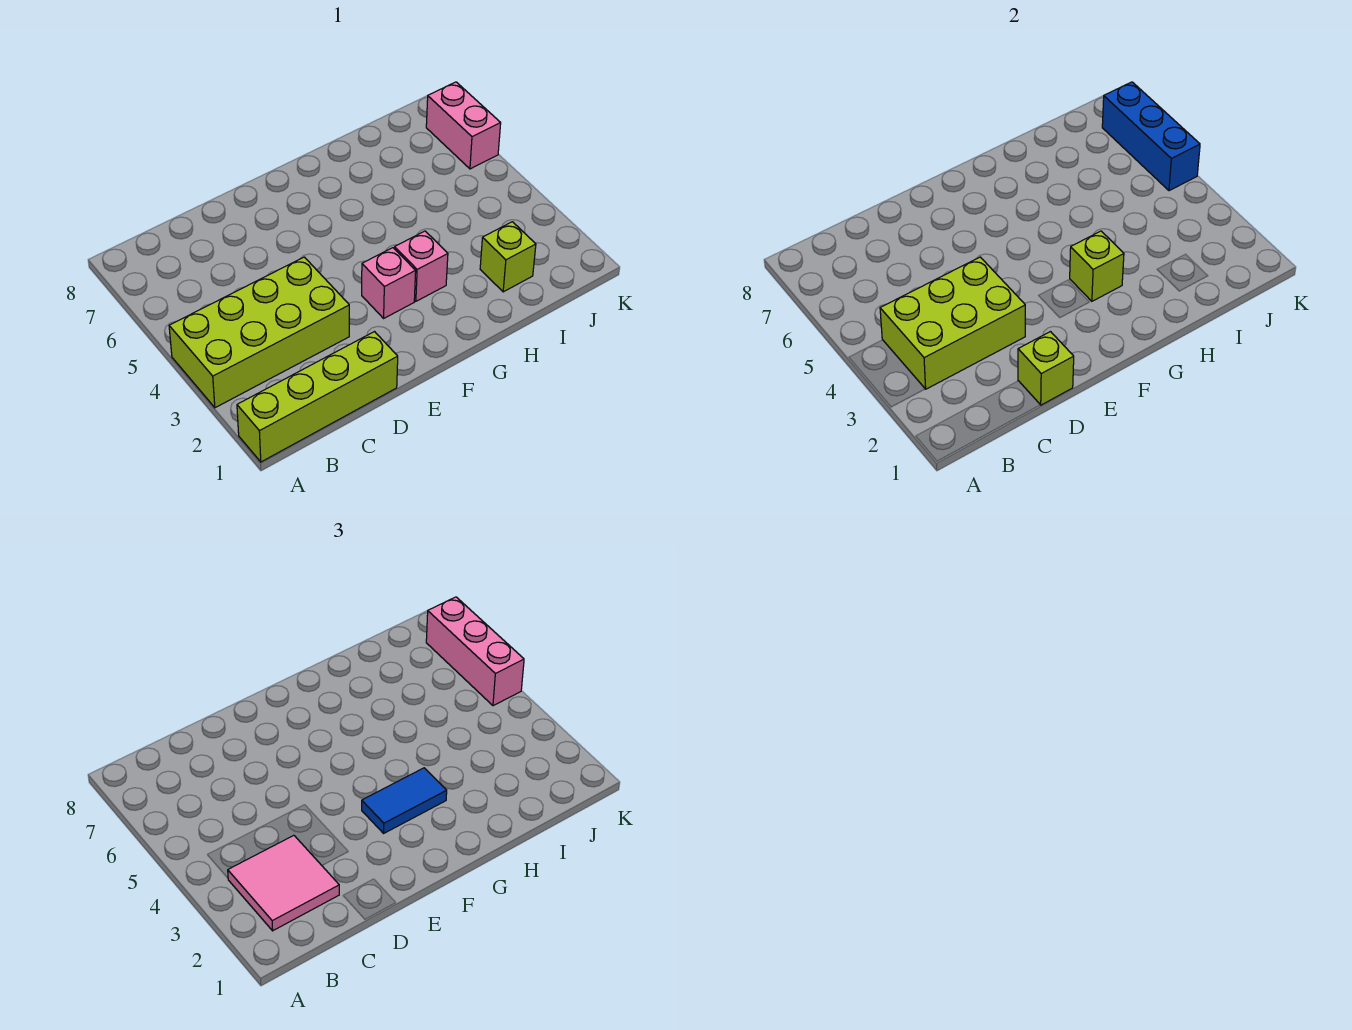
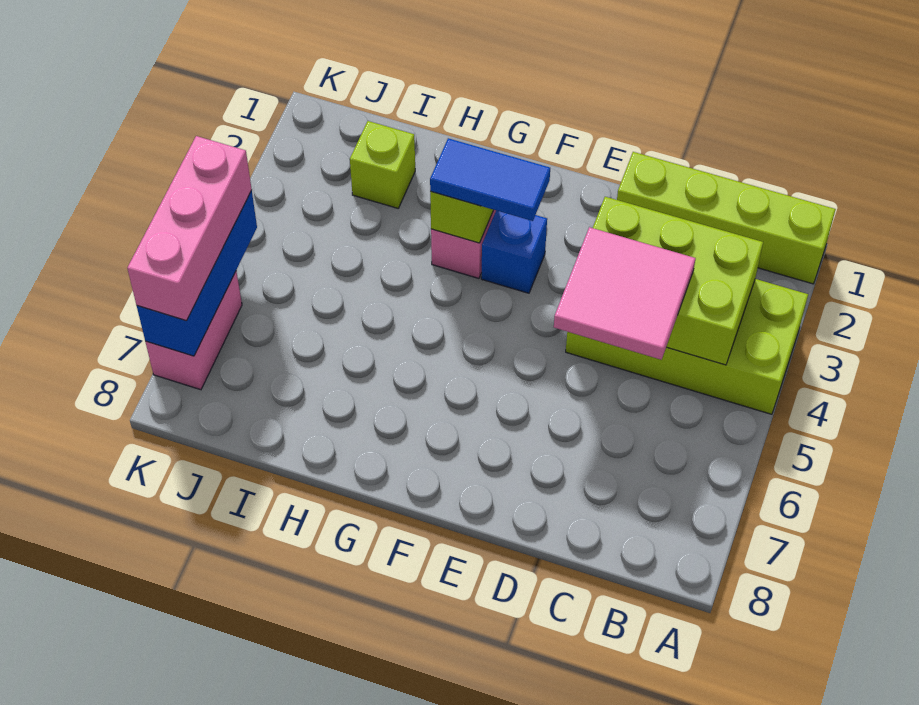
pink tile B2:C3 level 3 -> pink tile C4:D5 level 3
lime brick D1 level 2 -> none
pink brick F3 level 1 -> blue brick F3 level 1

